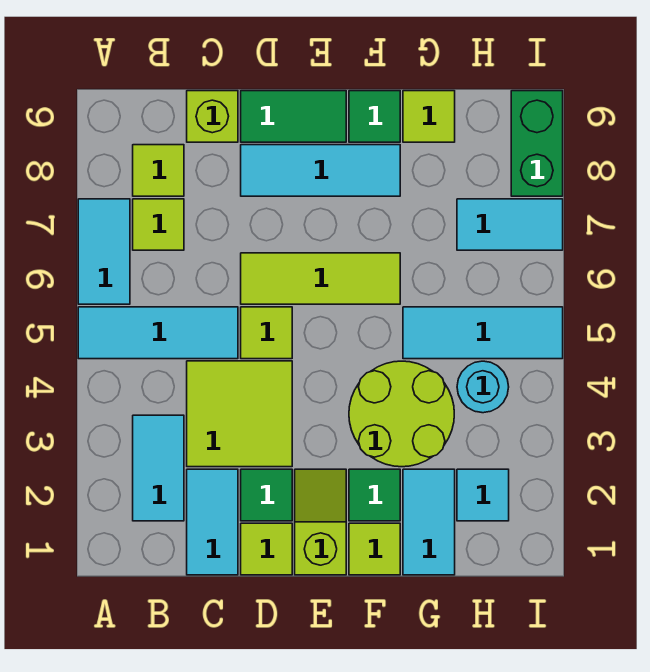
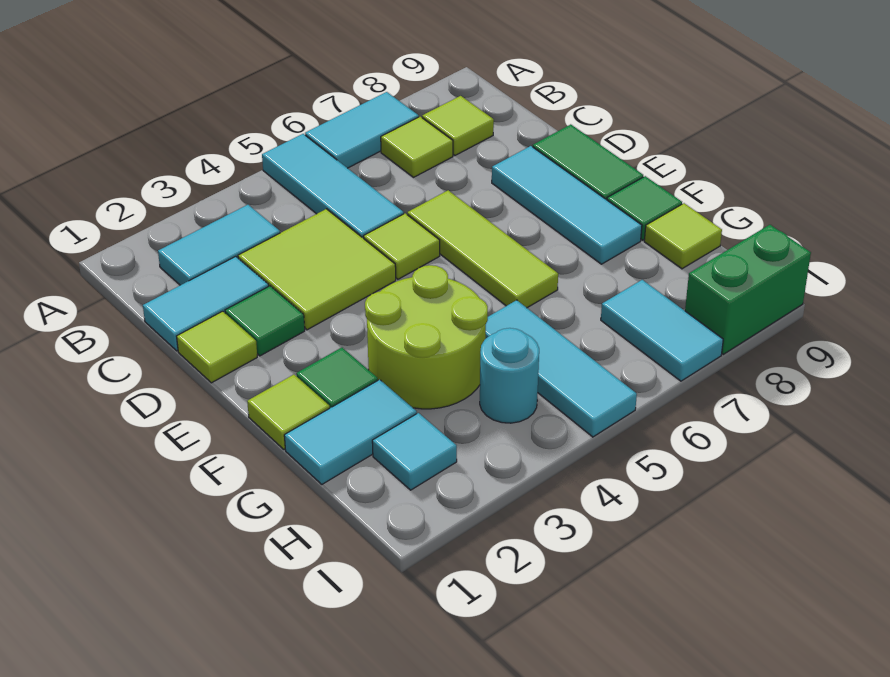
lime brick C9 level 1 -> none
lime slope E1:E2 level 1 top 1 -> none

